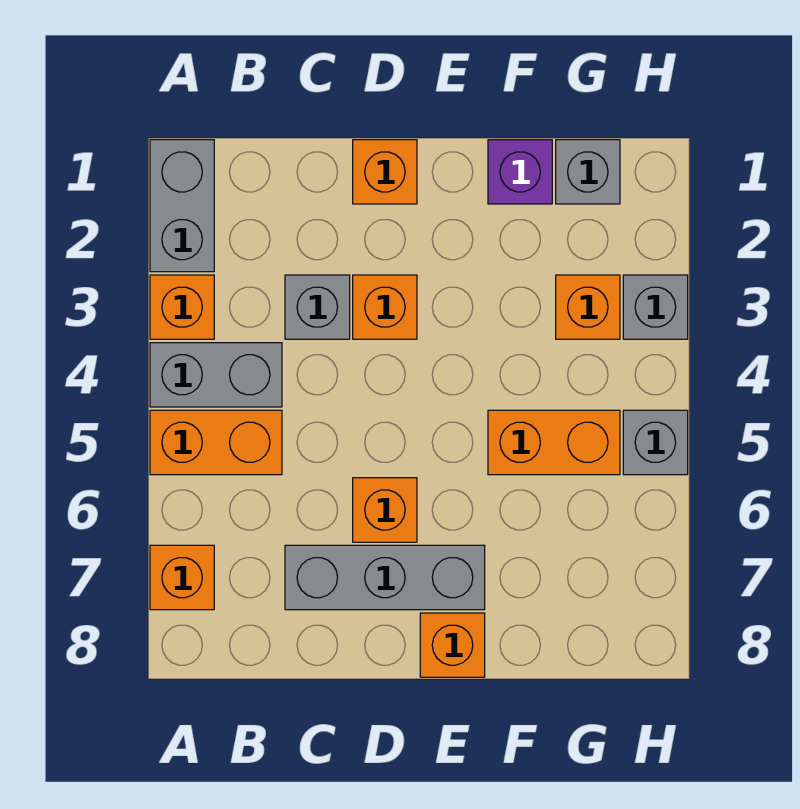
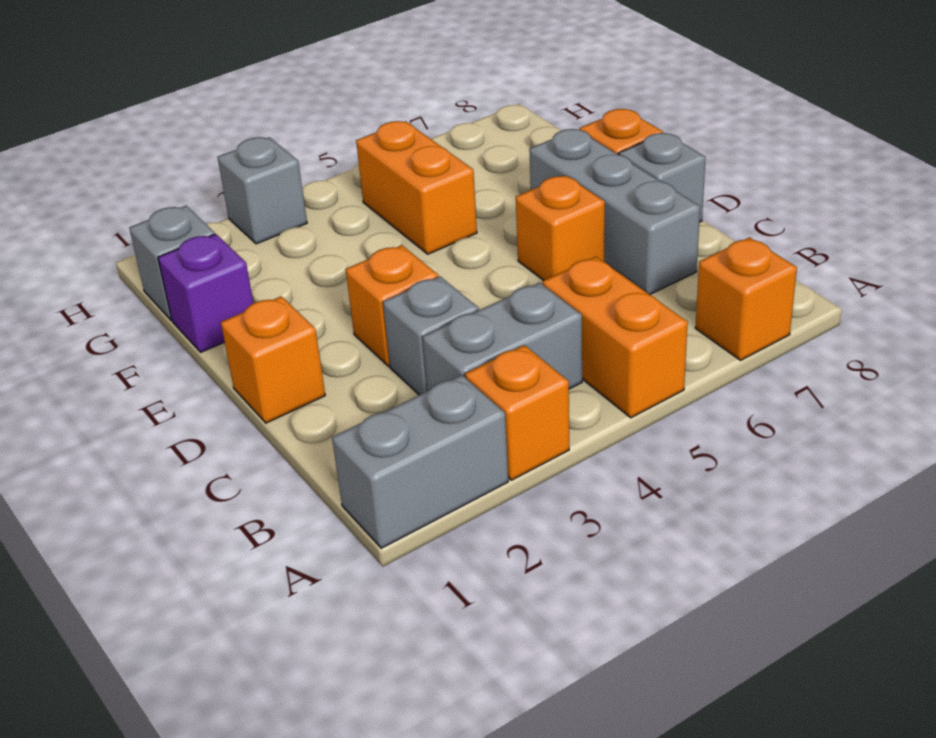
grey brick A4:B4 level 1 -> grey brick B3:B4 level 1
orange brick G3 level 1 -> none
grey brick H5 level 1 -> grey brick D8 level 1

